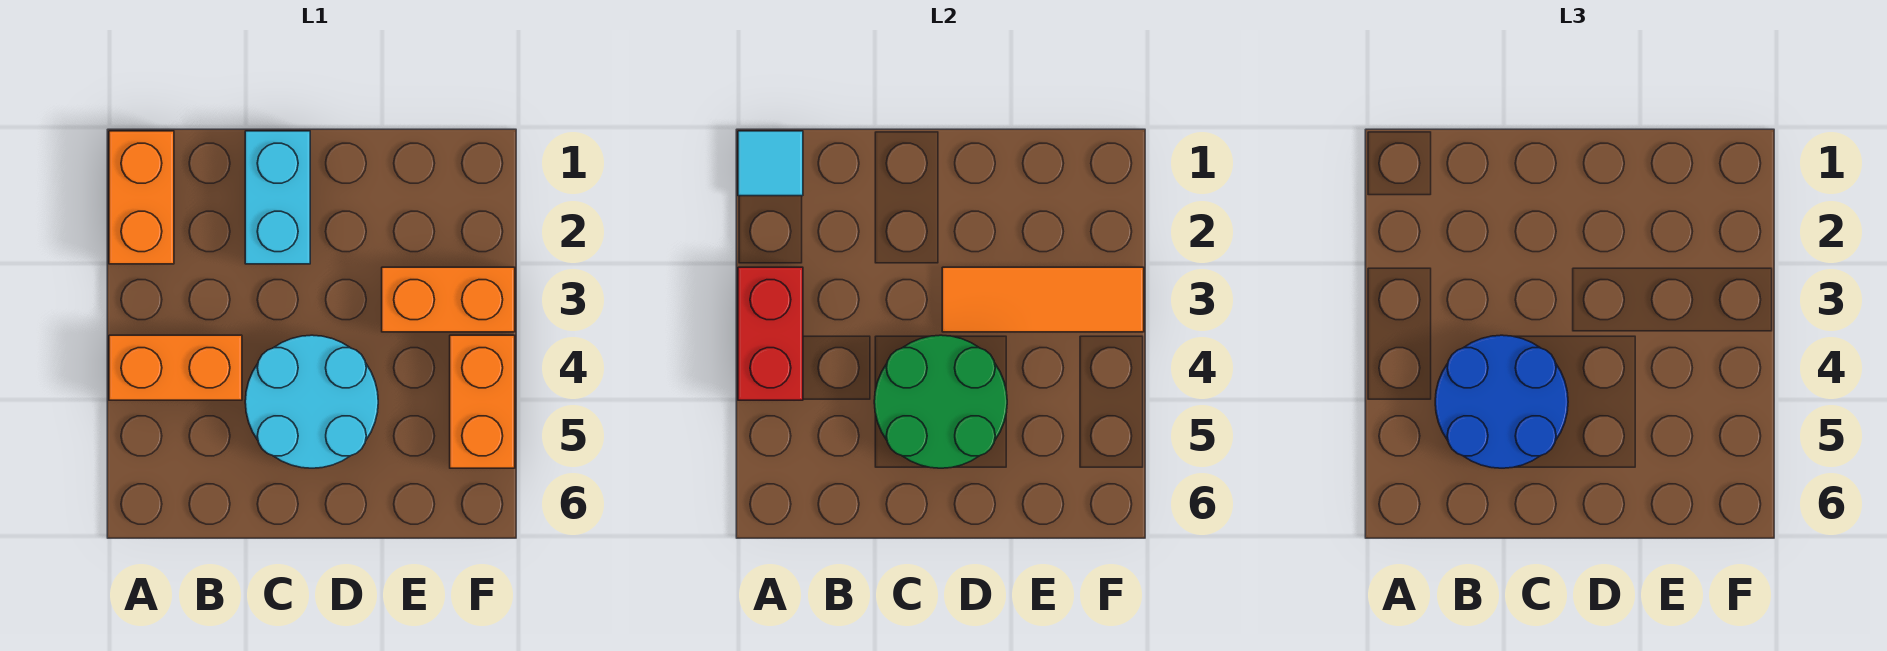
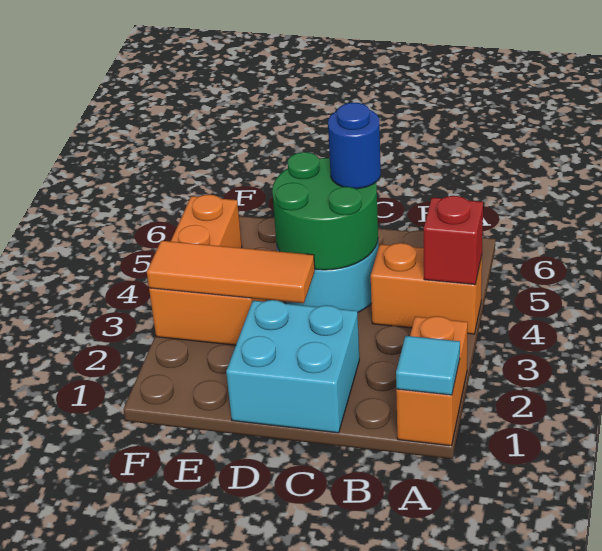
red brick A3:A4 level 2 -> red brick A4 level 2
blue round brick B4:C5 level 3 -> blue round brick C5 level 3
cyan brick C1:C2 level 1 -> cyan brick C1:D2 level 1

